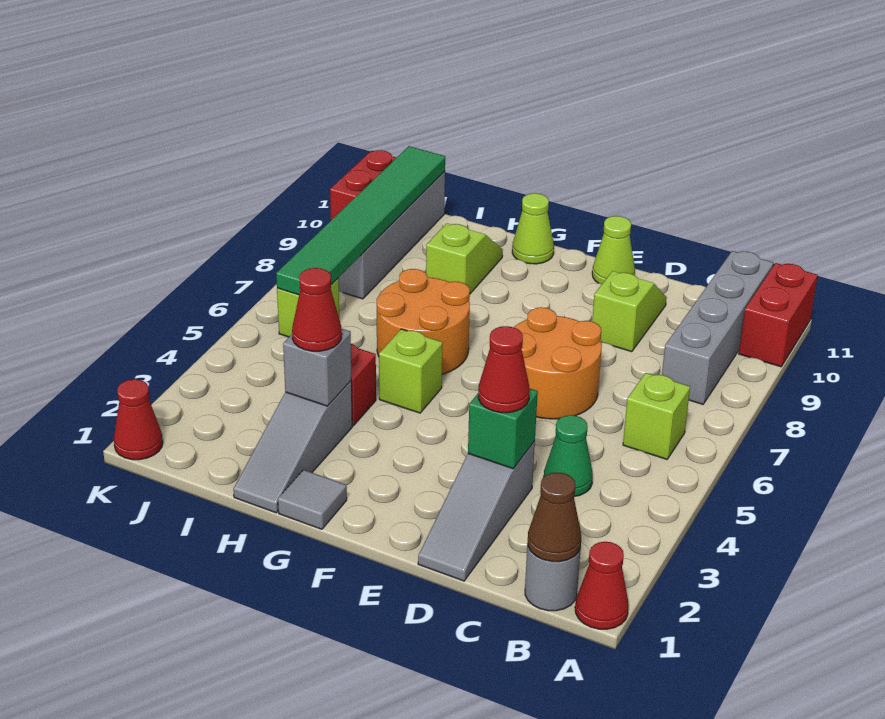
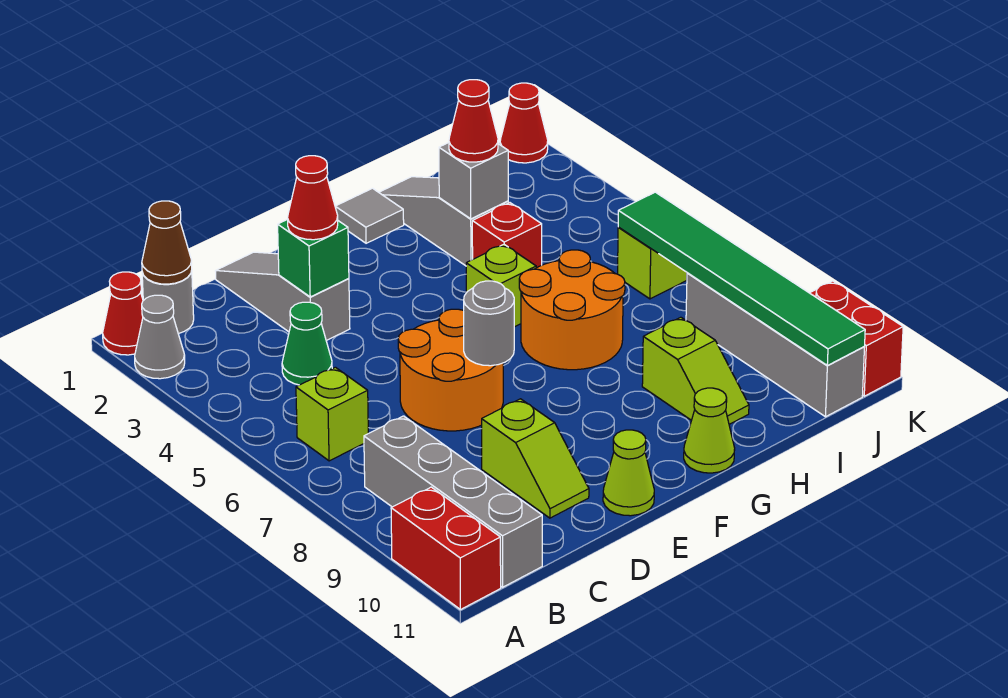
none -> grey cone A2 level 1
none -> grey round brick E7 level 2

